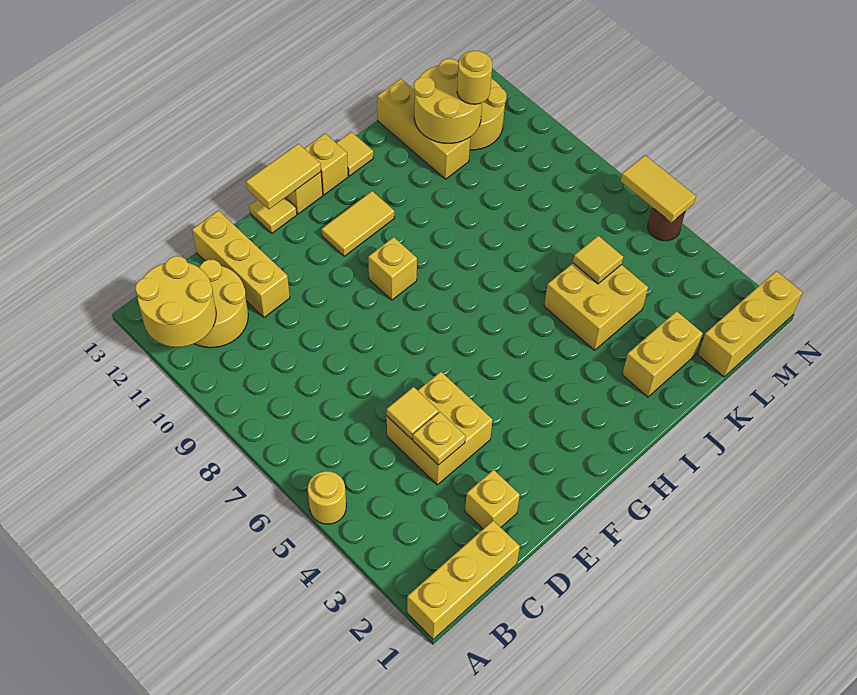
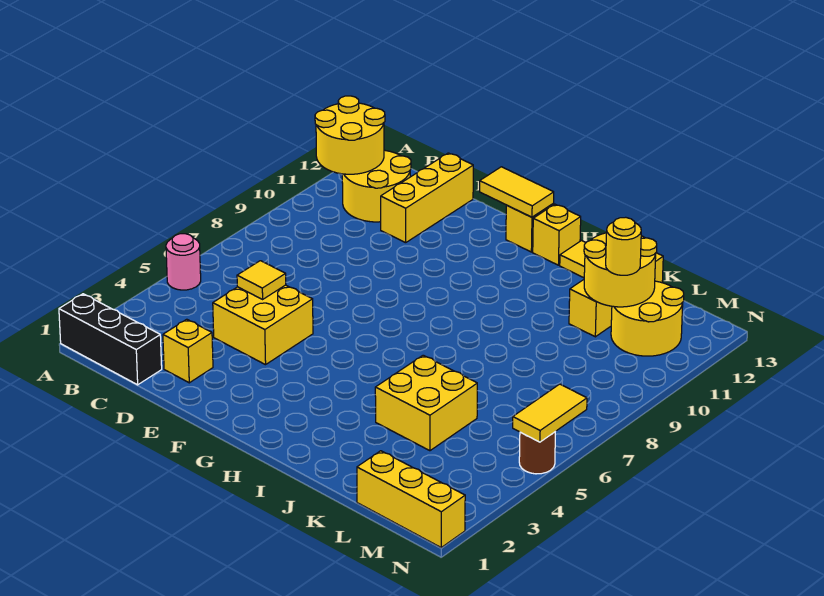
yellow brick A1:C1 level 1 -> black brick A1:C1 level 1
yellow round brick A5 level 1 -> pink round brick A5 level 1
yellow plate D4 level 2 -> none
yellow tile F13 level 1 -> none
yellow brick G9 level 1 -> none
yellow tile G11:H11 level 1 -> none
yellow brick J2:K2 level 1 -> none
yellow tile K5 level 2 -> none

